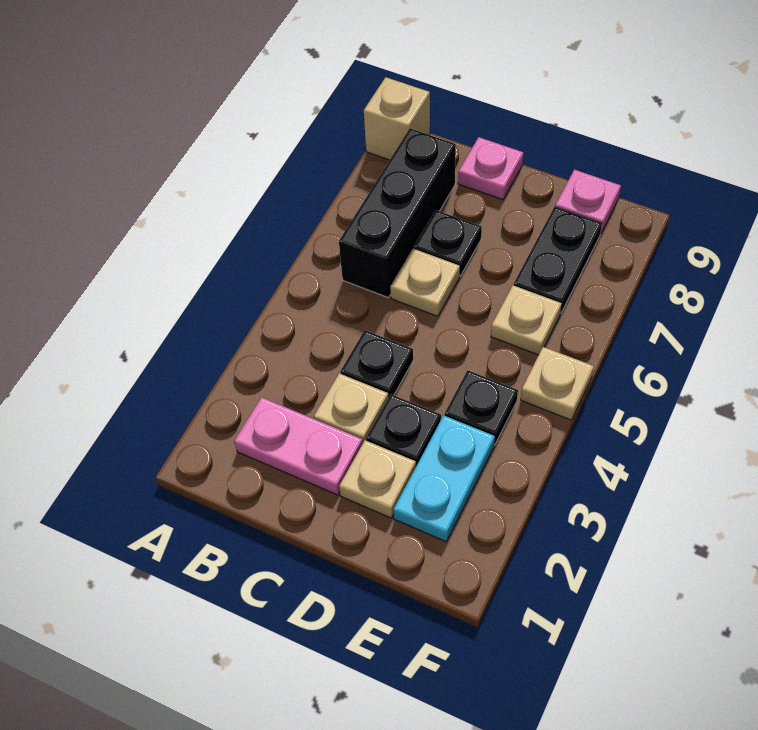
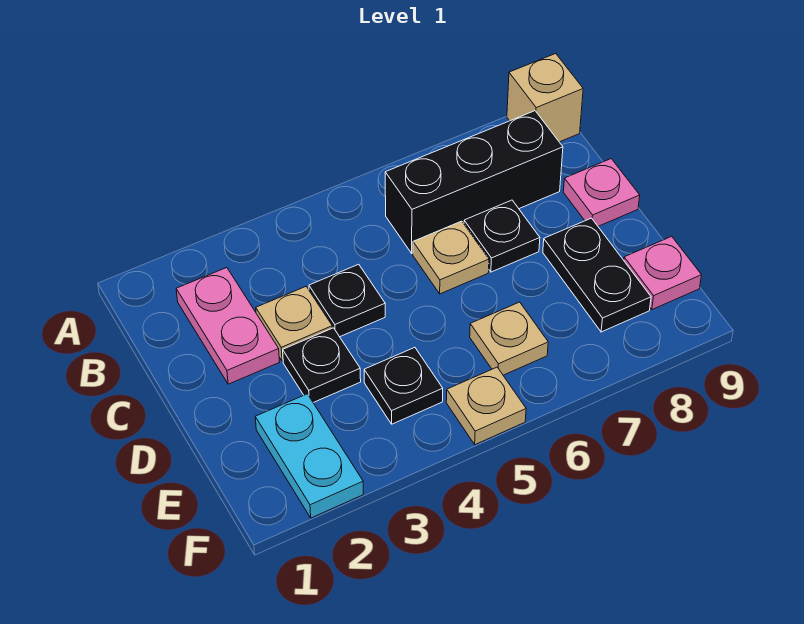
tan plate D2 level 1 -> none
cyan plate E2:E3 level 1 -> cyan plate E2:F2 level 1
black plate E7:E8 level 1 -> black plate D8:E8 level 1

